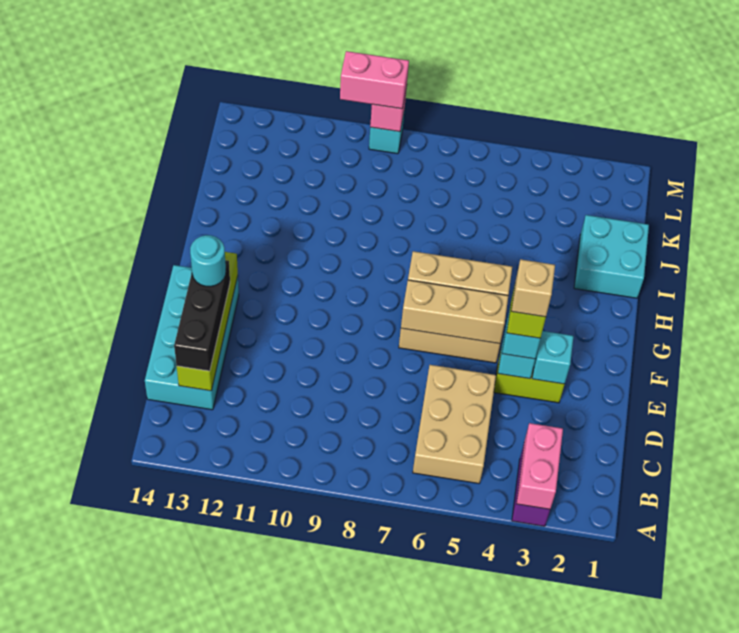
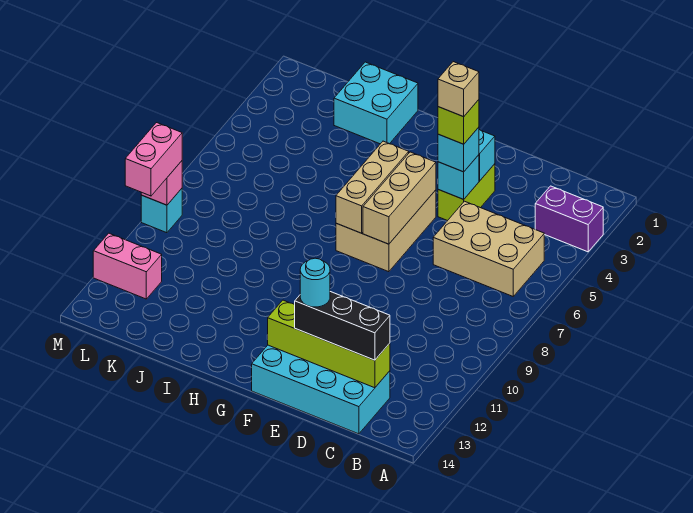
pink brick A3:B3 level 2 -> pink brick L12:M12 level 1

